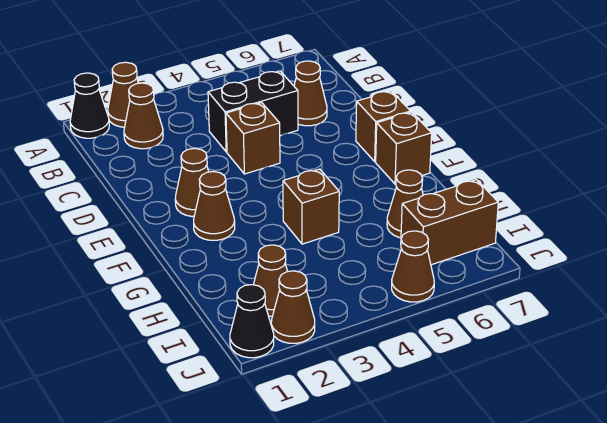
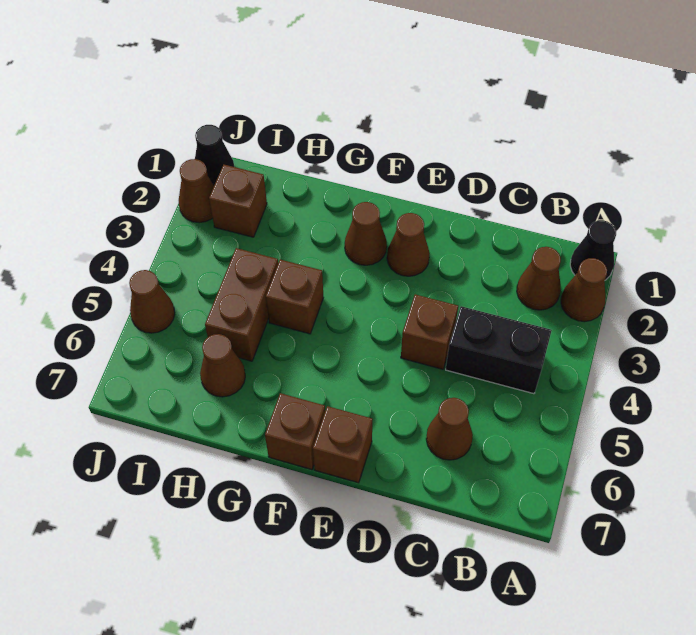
black brick C4:C5 level 1 -> black brick B4:C4 level 1
brown cone I2 level 1 -> brown brick I2 level 1
brown brick I6:I7 level 1 -> brown brick H4:H5 level 1

